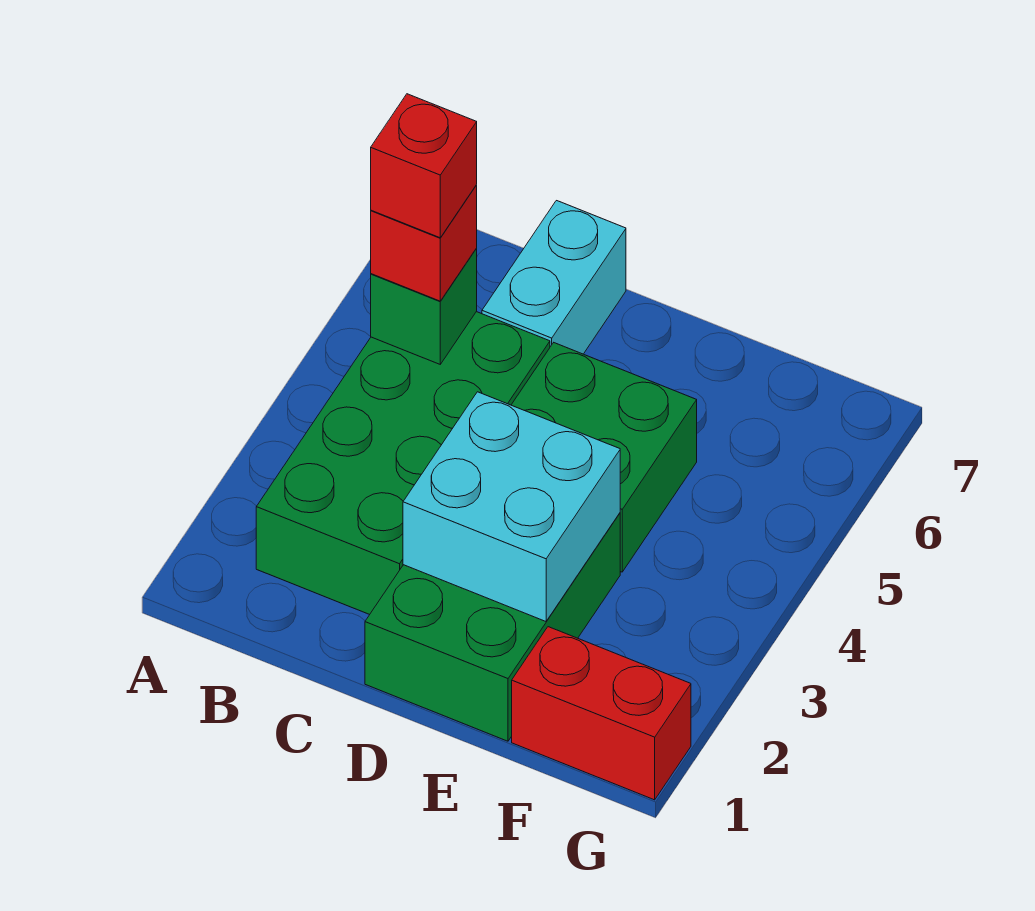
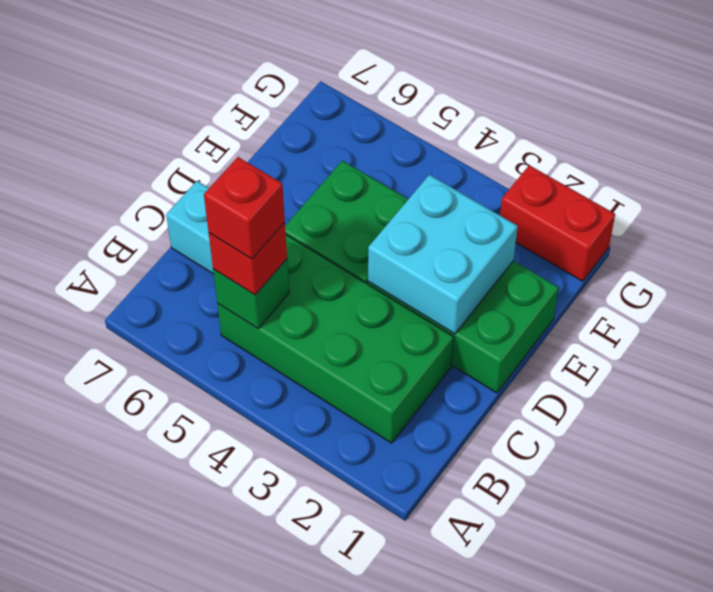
red brick F1:G1 level 1 -> red brick G1:G2 level 1

